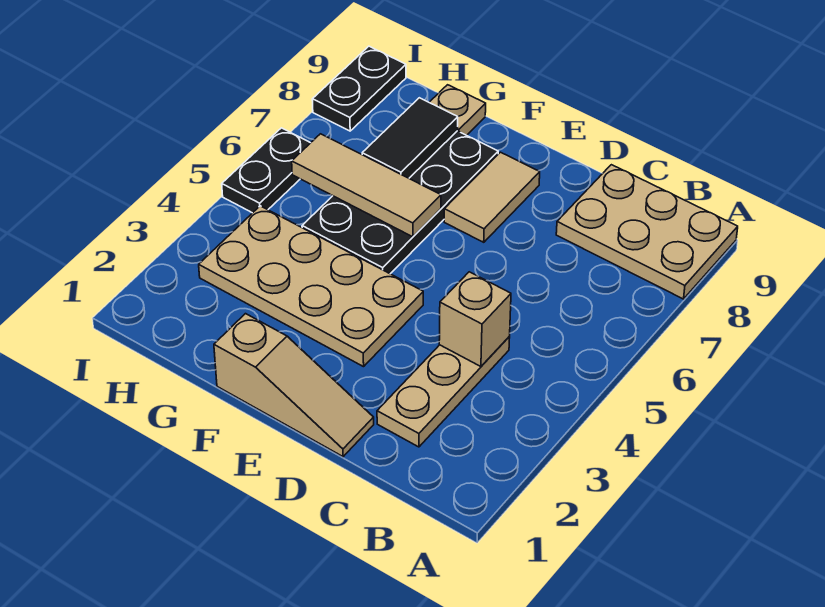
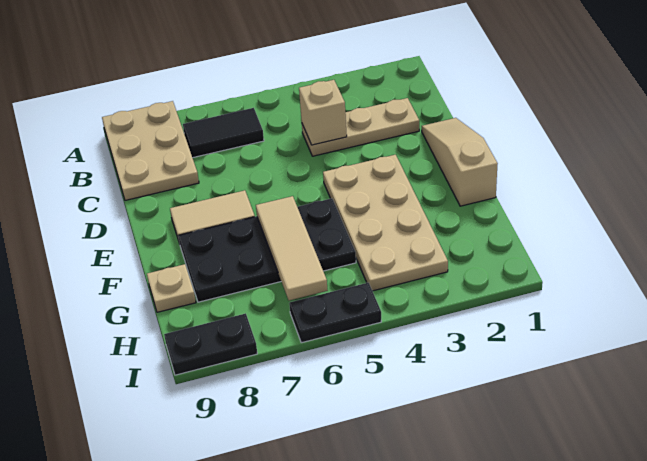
black tile G7:G8 level 2 -> black tile B6:B7 level 1

